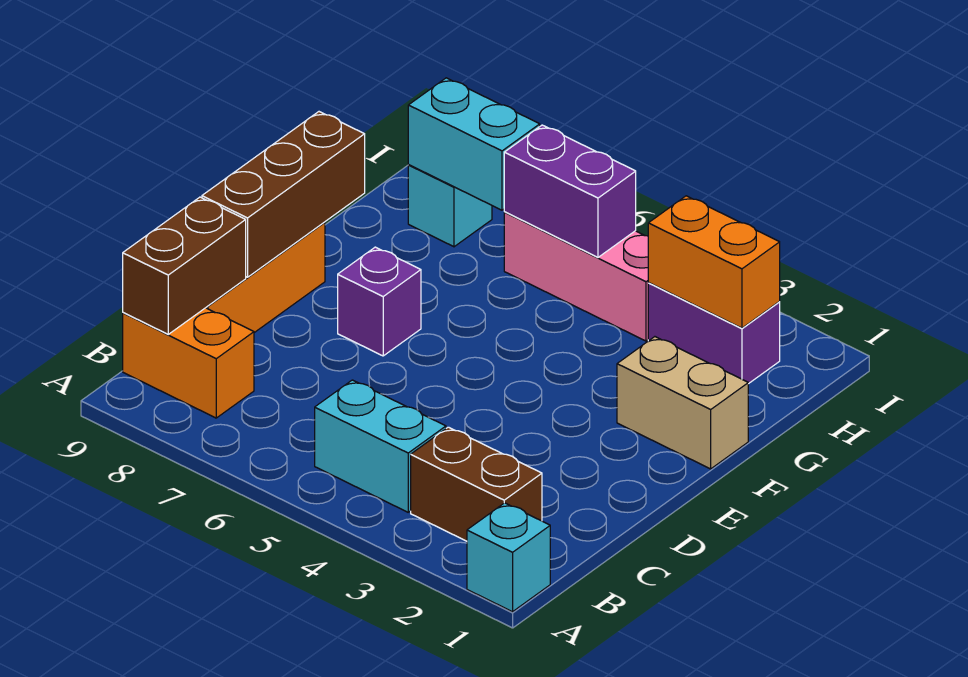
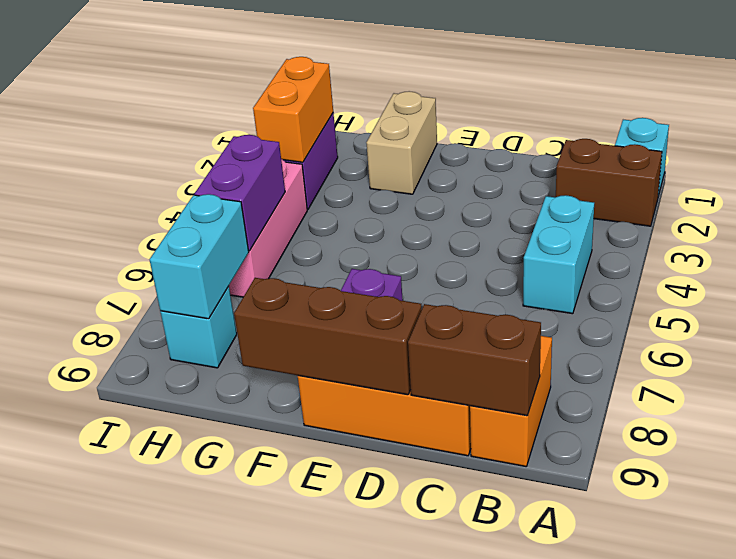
brown brick B2:B3 level 1 -> brown brick A2:B2 level 1

